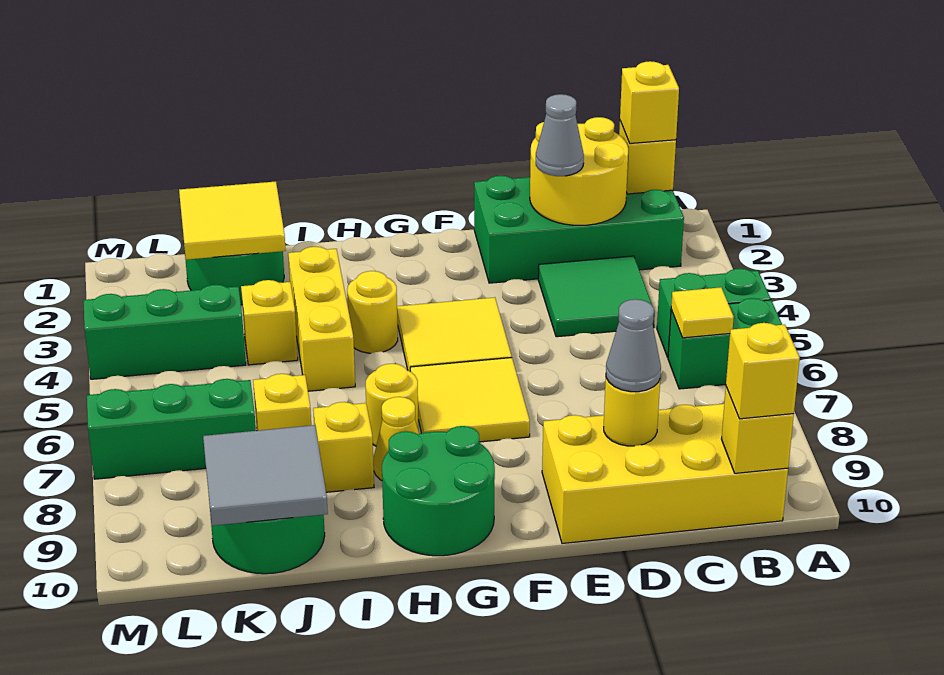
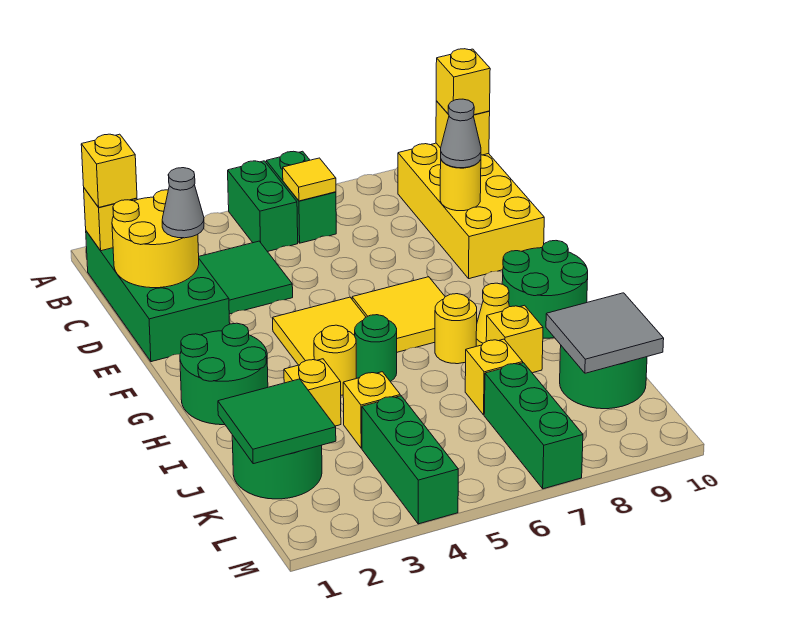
none -> green round brick G1:H2 level 1
none -> green round brick H5 level 1
yellow brick I3:I5 level 1 -> yellow brick I3 level 1
yellow tile J1:K2 level 2 -> green tile J1:K2 level 2

